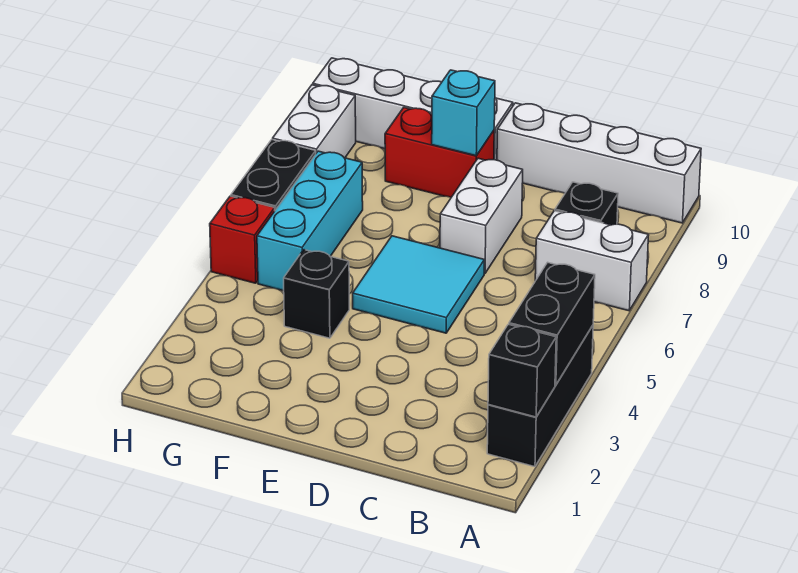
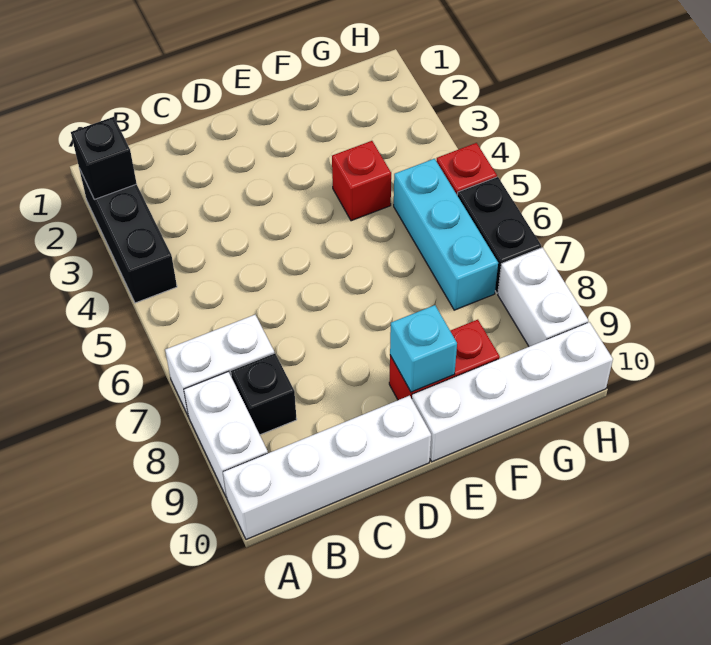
black brick A3:A4 level 2 -> none
cyan tile D5:E6 level 1 -> none
white brick D7:D8 level 1 -> white brick A8:A9 level 1
black brick F4 level 1 -> red brick F4 level 1

